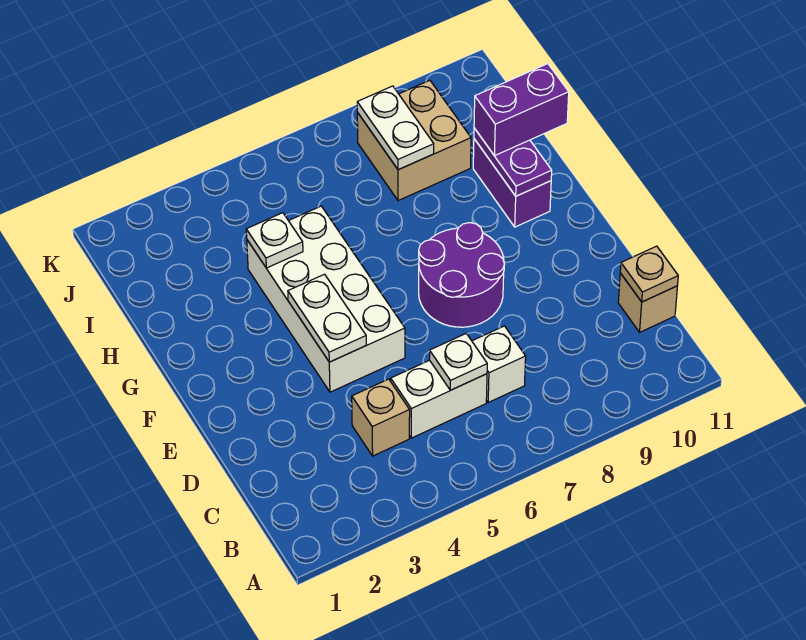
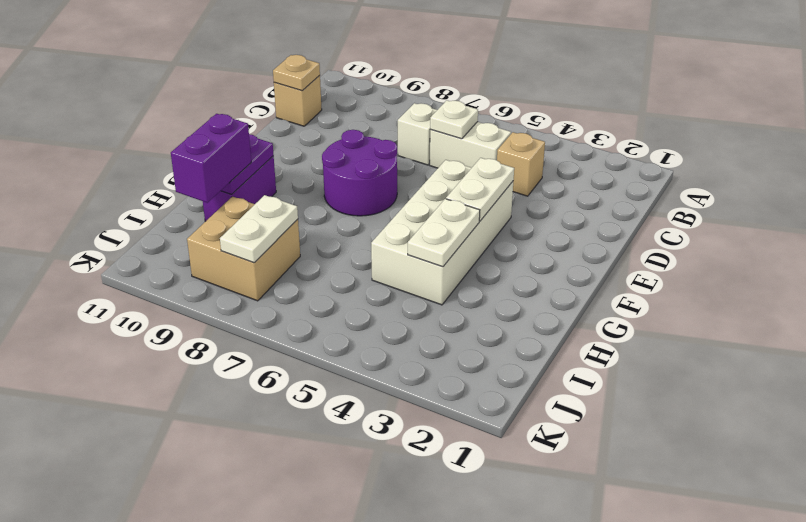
white plate H4 level 2 -> white plate G4:H4 level 2
purple brick H10:H11 level 3 -> purple brick H10:I10 level 3

